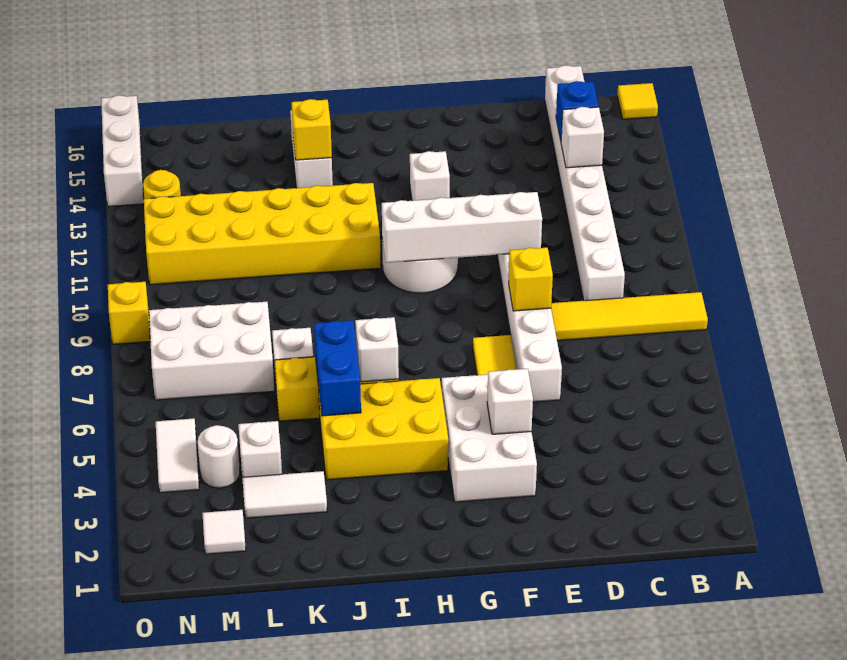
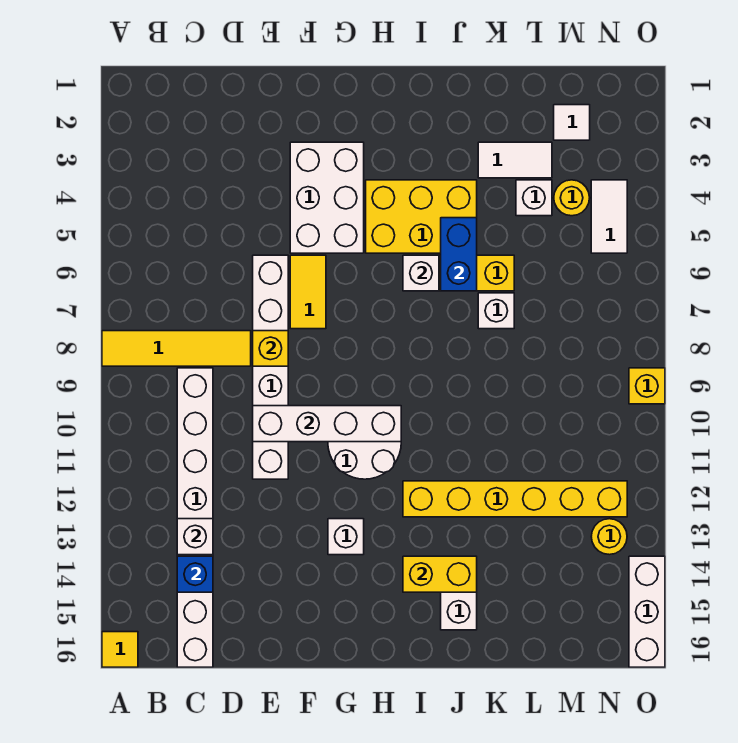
white brick F4 level 2 -> none
yellow brick I11:N12 level 1 -> yellow brick I12:N12 level 1
yellow brick J14 level 2 -> yellow brick I14:J14 level 2
white brick L7:N8 level 1 -> none
white round brick M4 level 1 -> yellow round brick M4 level 1

